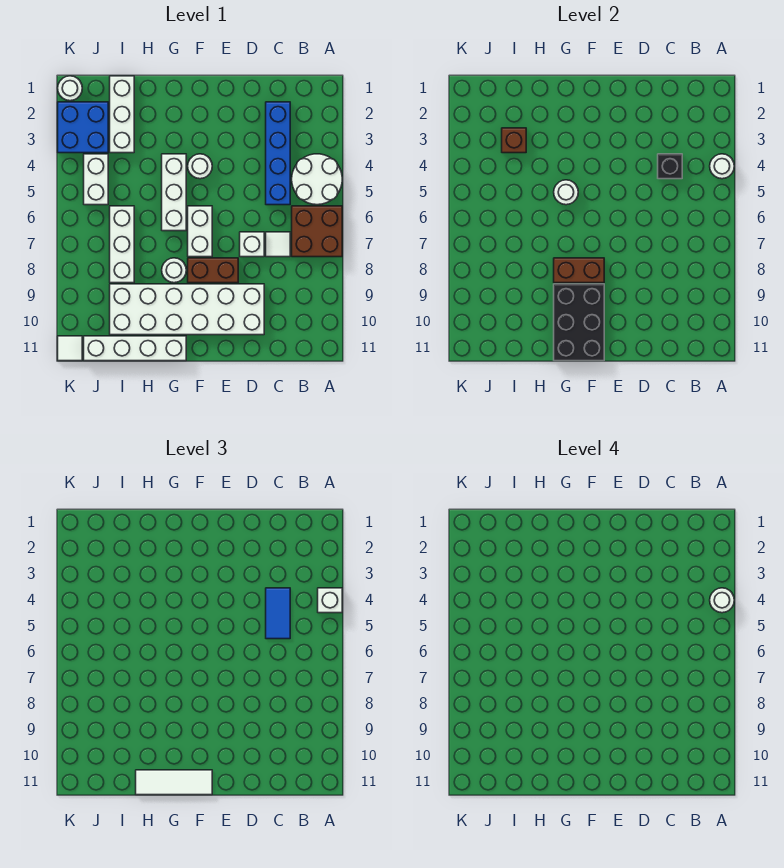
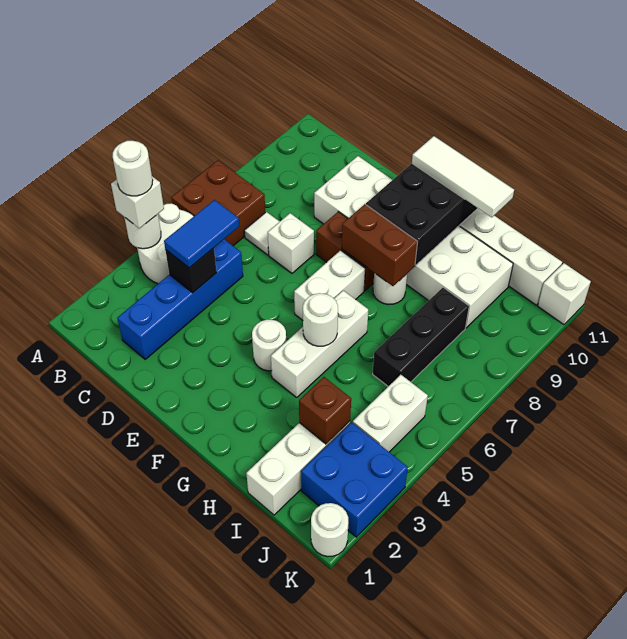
white brick I6:I8 level 1 -> black brick I6:I8 level 1
white tile K11 level 1 -> white brick K11 level 1

